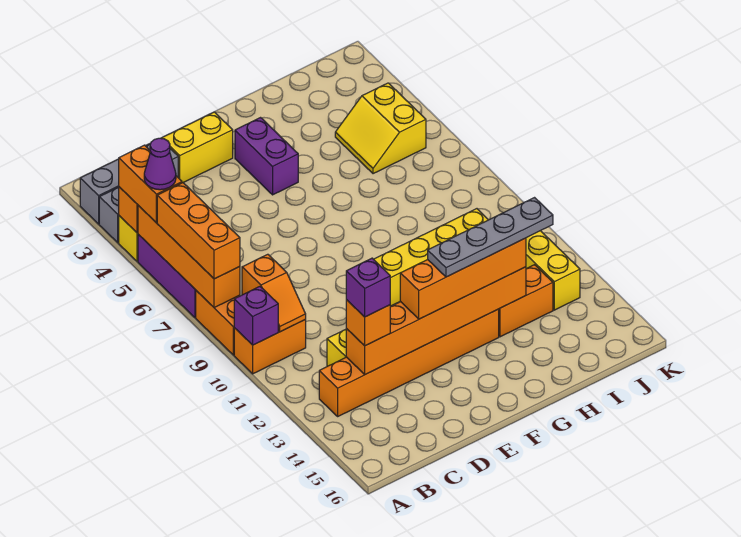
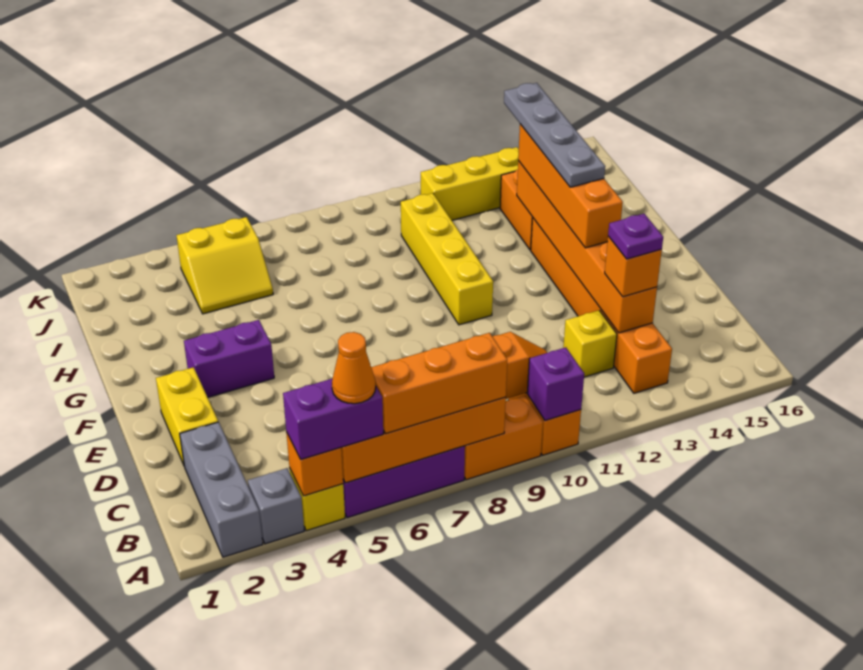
orange brick A4:A5 level 3 -> purple brick A4:A5 level 3
purple cone A5 level 4 -> orange cone A5 level 4
purple brick C13 level 4 -> purple plate C13 level 4

